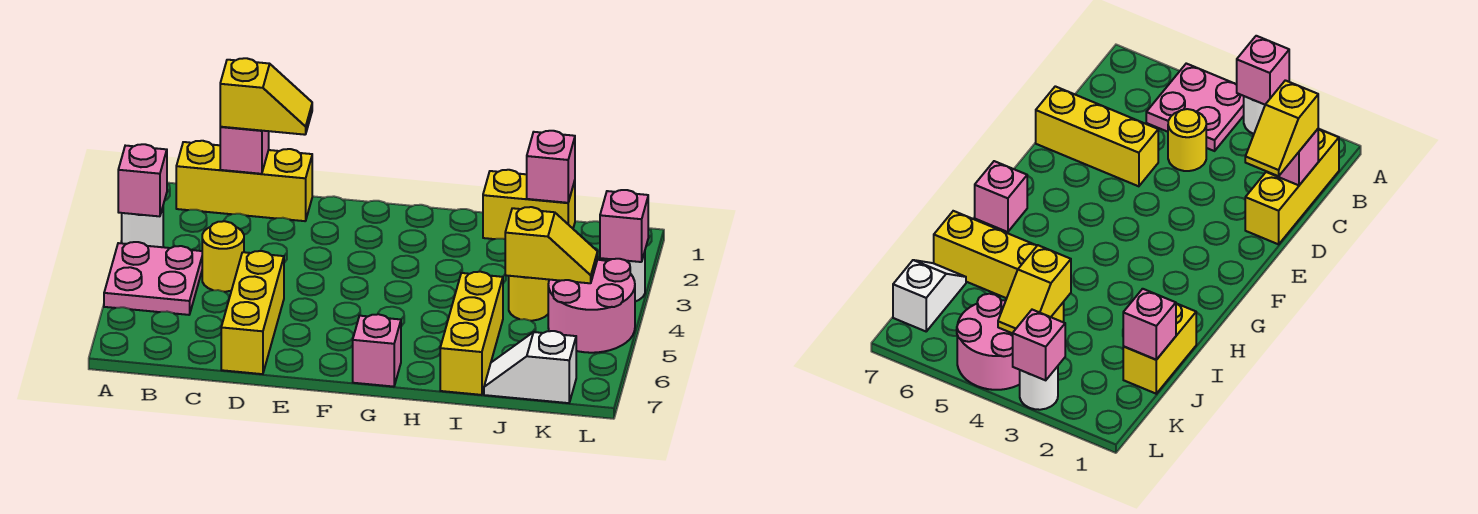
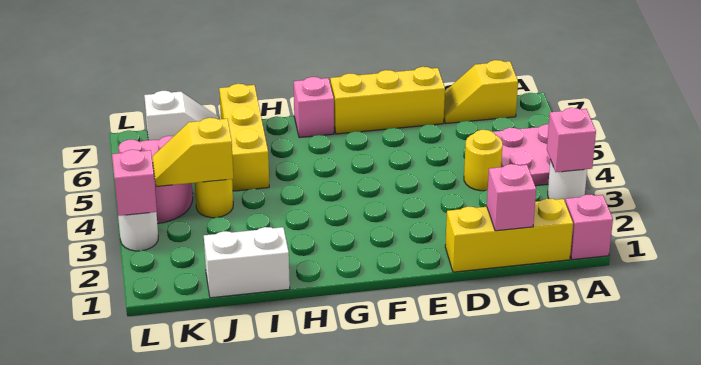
yellow slope C1:D1 level 3 top C -> yellow slope B7:C7 level 1 top B
yellow brick D5:D7 level 1 -> yellow brick D7:F7 level 1
yellow brick I1:J1 level 1 -> white brick I1:J1 level 1
pink brick J1 level 2 -> pink brick A1 level 1

